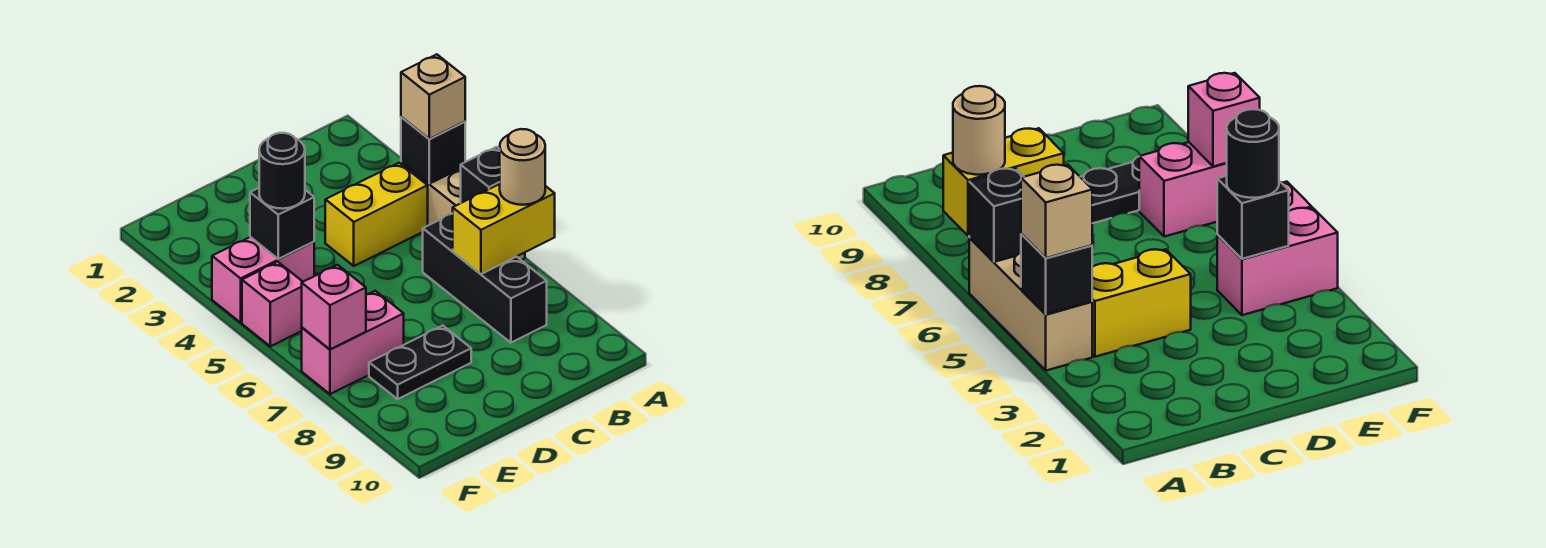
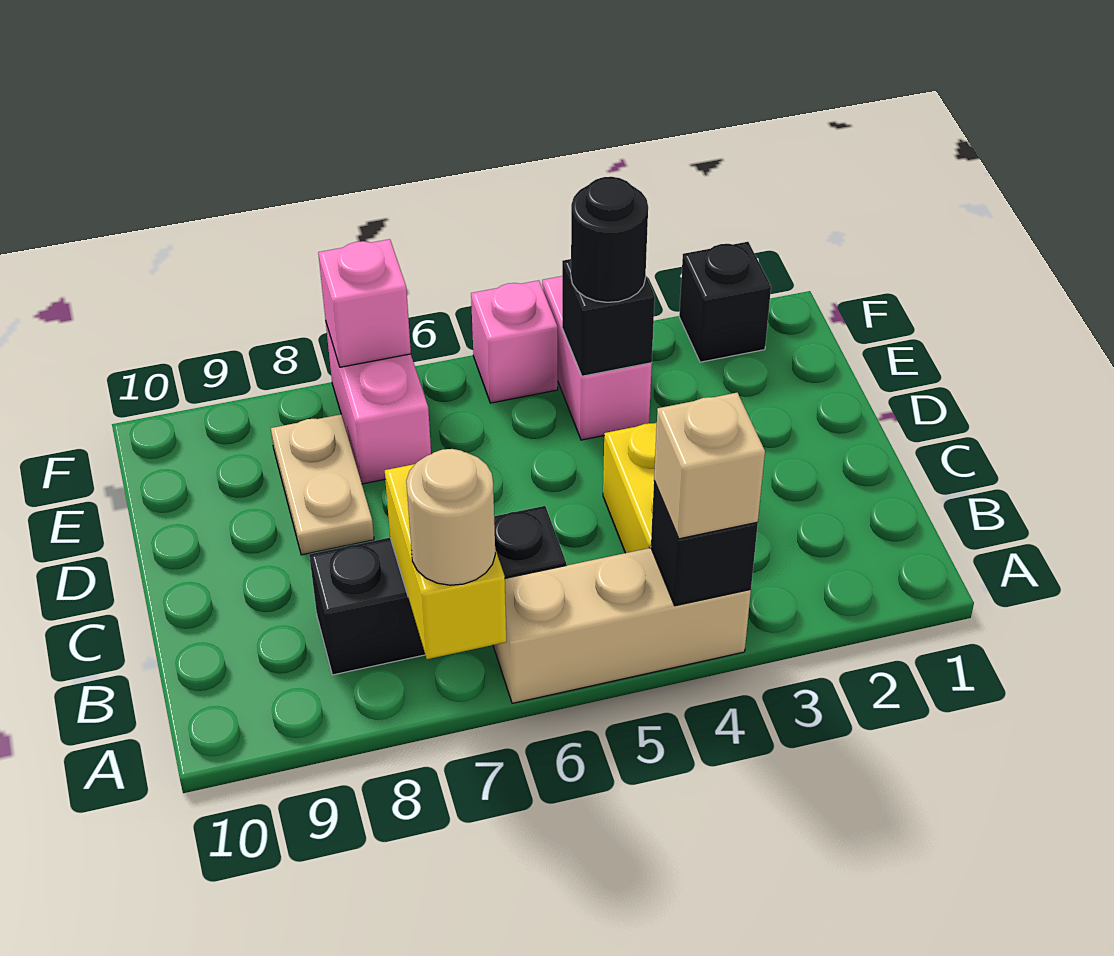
black brick A6 level 2 -> black brick F2 level 1
black plate D8:E8 level 1 -> tan plate D8:E8 level 1

